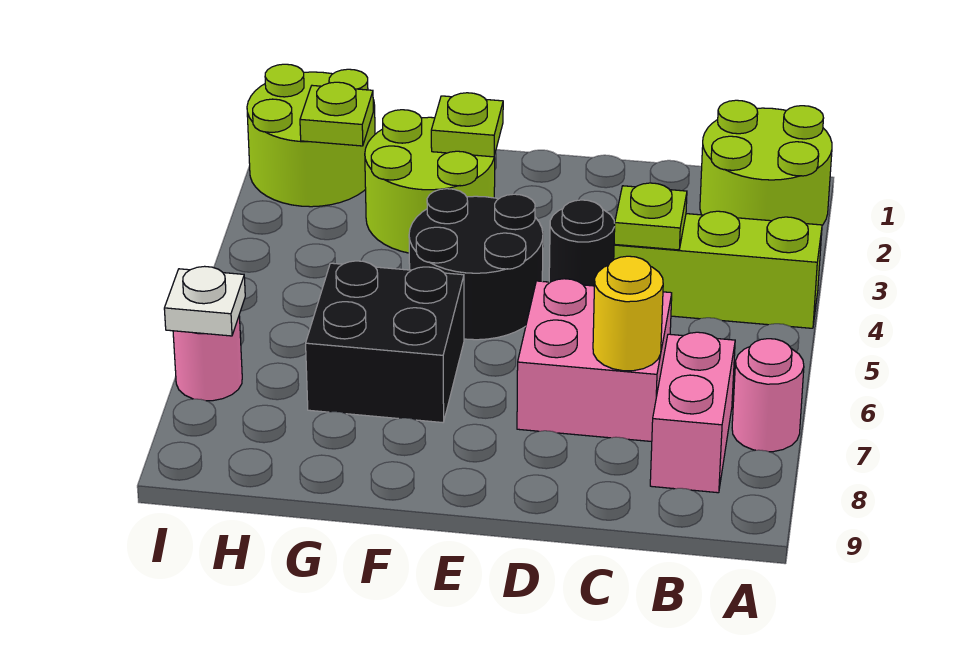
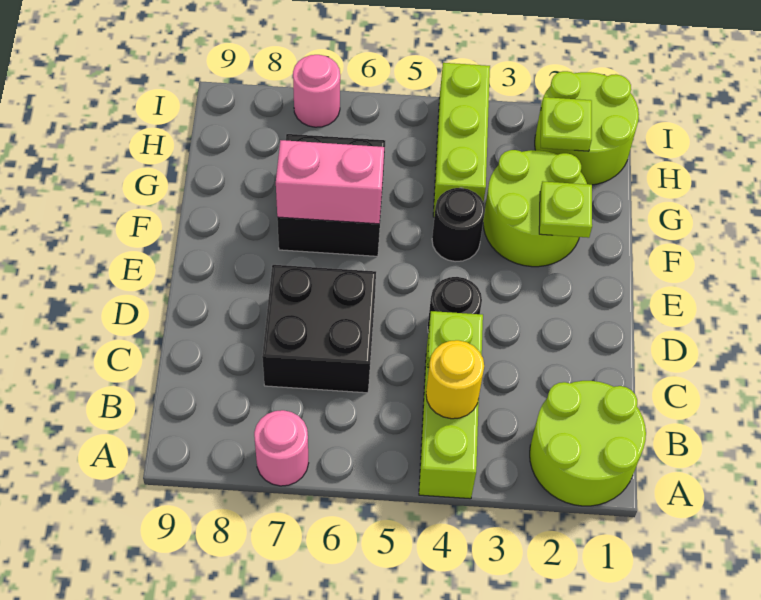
pink brick B7:B8 level 1 -> pink brick F6:F7 level 2
pink brick C6:D7 level 1 -> black brick C6:D7 level 1
yellow round brick C7 level 2 -> yellow round brick B4 level 2
black round brick E4:F5 level 1 -> black round brick F4 level 1
none -> lime brick G4:I4 level 1
white plate I7 level 2 -> none

